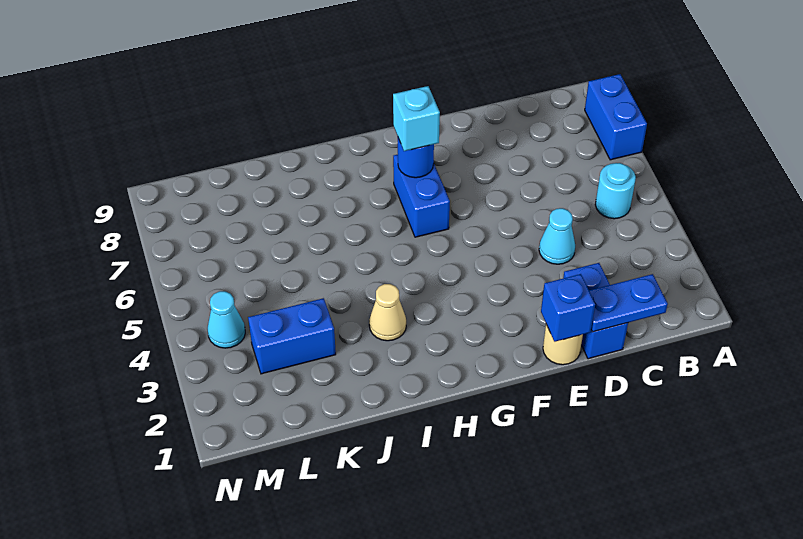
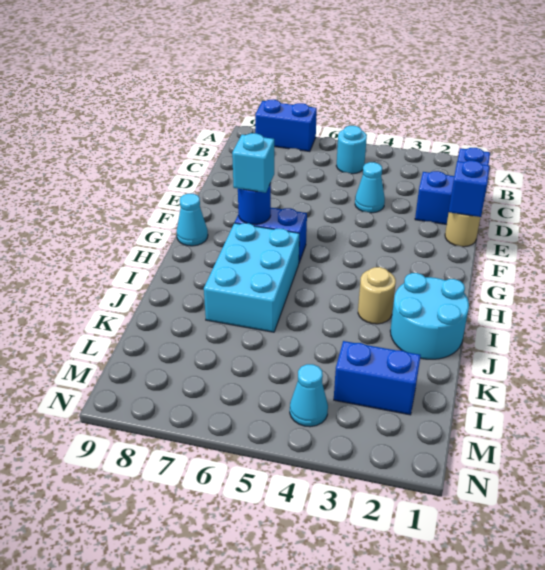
none -> cyan cone G9 level 1
none -> cyan brick H6:J7 level 1
none -> cyan round brick I1:J2 level 1
tan cone I3 level 1 -> tan round brick I3 level 1
blue brick K3:L3 level 1 -> blue brick L2:L3 level 1

